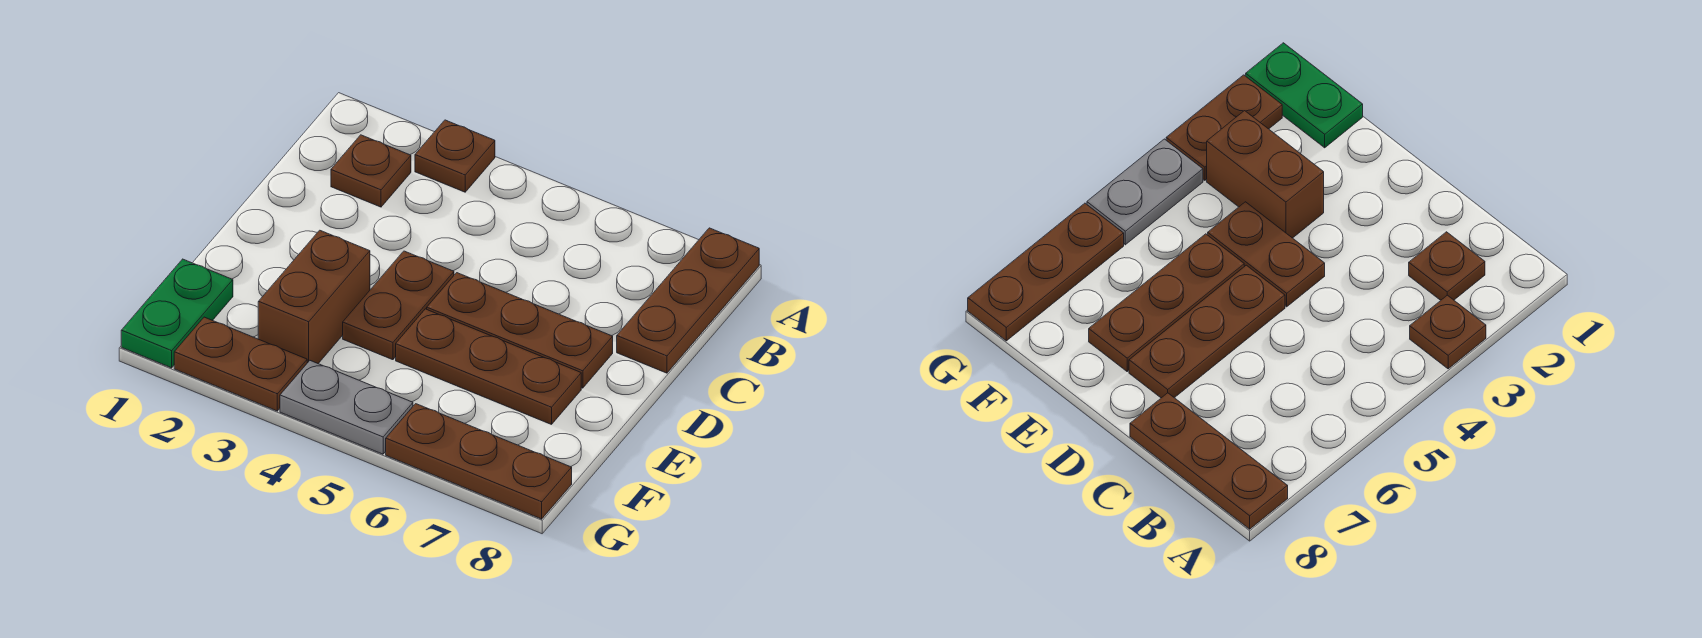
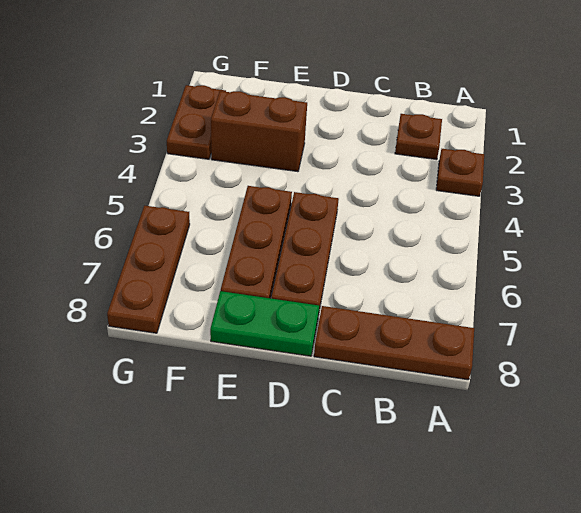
brown plate D4:E4 level 1 -> none
green plate F1:G1 level 1 -> green plate D8:E8 level 1
grey plate G4:G5 level 1 -> none

